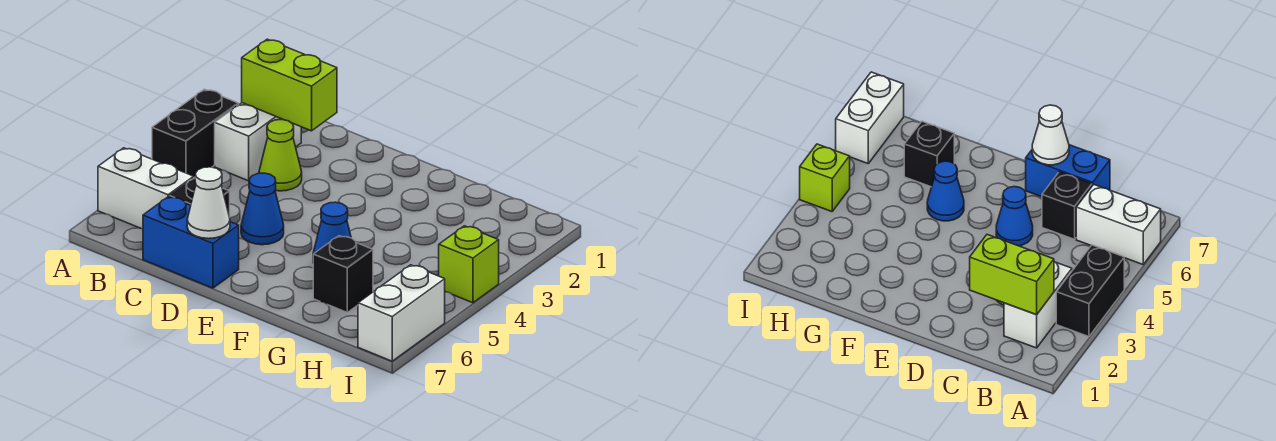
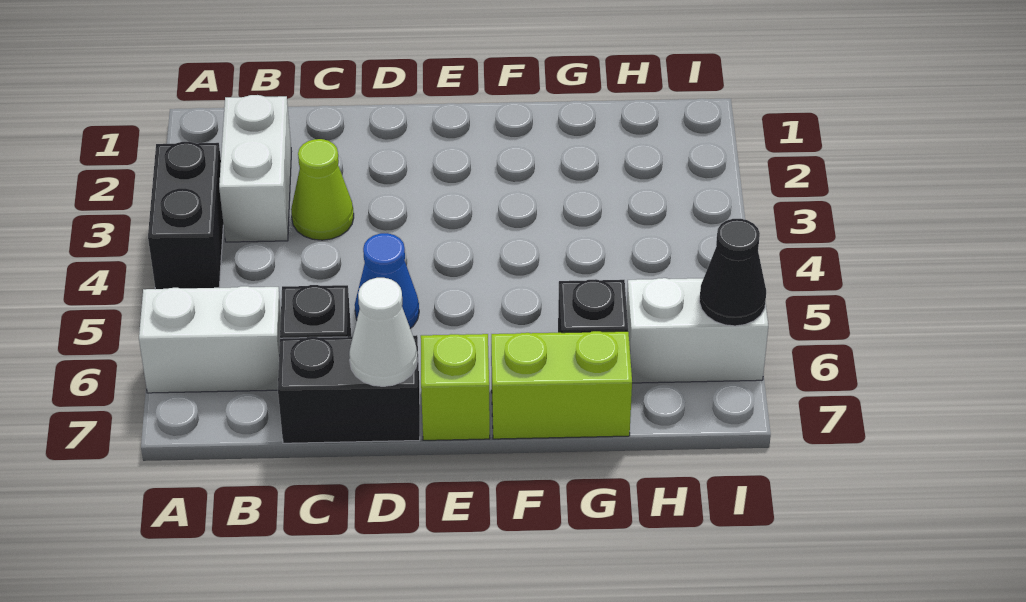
lime brick B2:C2 level 2 -> lime brick F7:G7 level 1
blue brick C7:D7 level 1 -> black brick C7:D7 level 1
blue cone F5 level 1 -> none
lime brick I4 level 1 -> lime brick E7 level 1
white brick I6:I7 level 1 -> white brick H6:I6 level 1
none -> black cone I6 level 2

